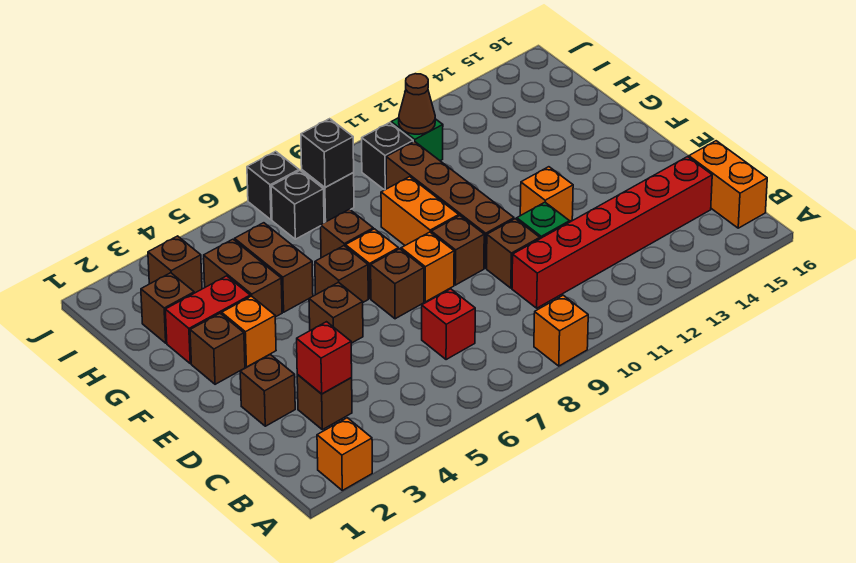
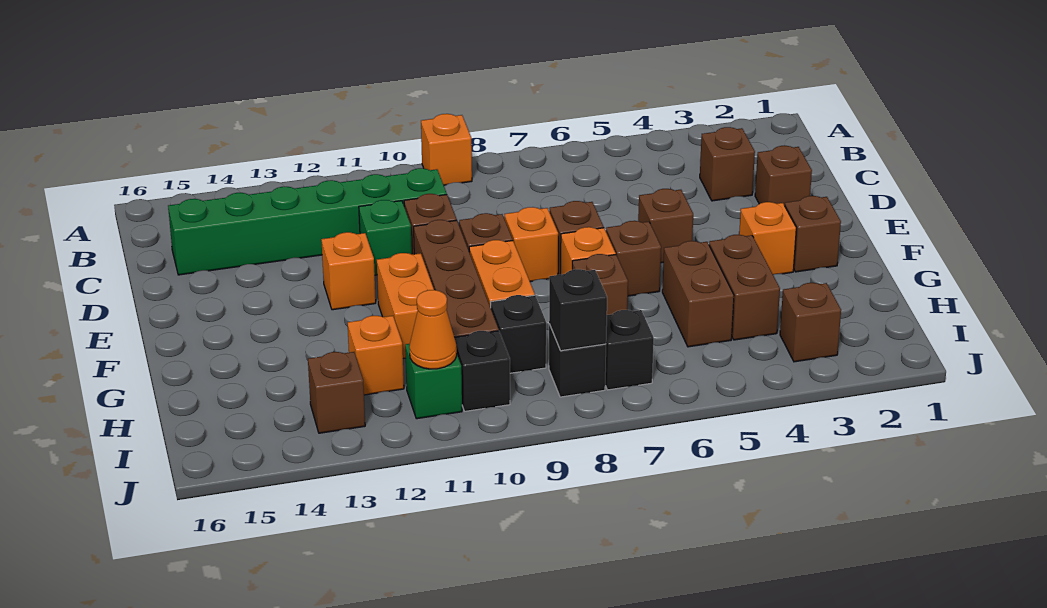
orange brick A2 level 1 -> orange brick H12 level 1
orange brick B16:C16 level 1 -> orange brick F11:G11 level 1
red brick C3 level 2 -> none
red brick C7 level 1 -> none
red brick C10:C15 level 1 -> green brick C10:C15 level 1
red brick G2:G3 level 1 -> none
brown brick H2 level 1 -> brown brick I13 level 1
brown cone I11 level 2 -> orange cone I11 level 2
black brick J7 level 1 -> black brick H9 level 1

